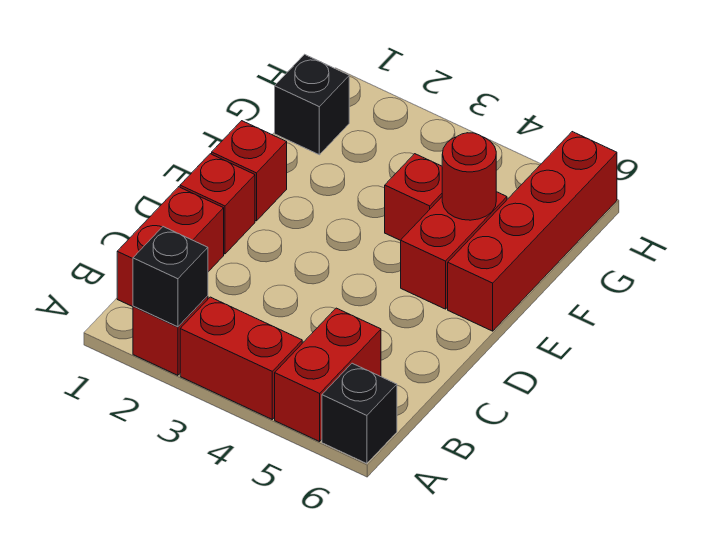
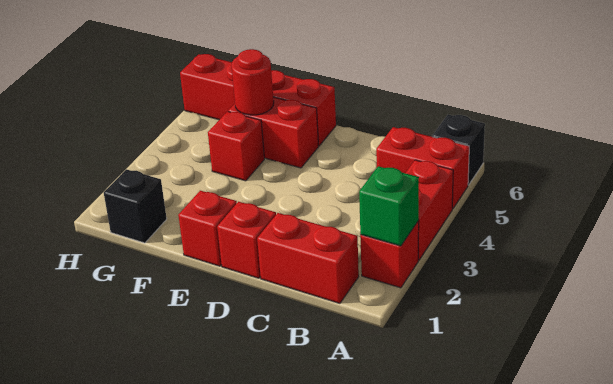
black brick A2 level 2 -> green brick A2 level 2

